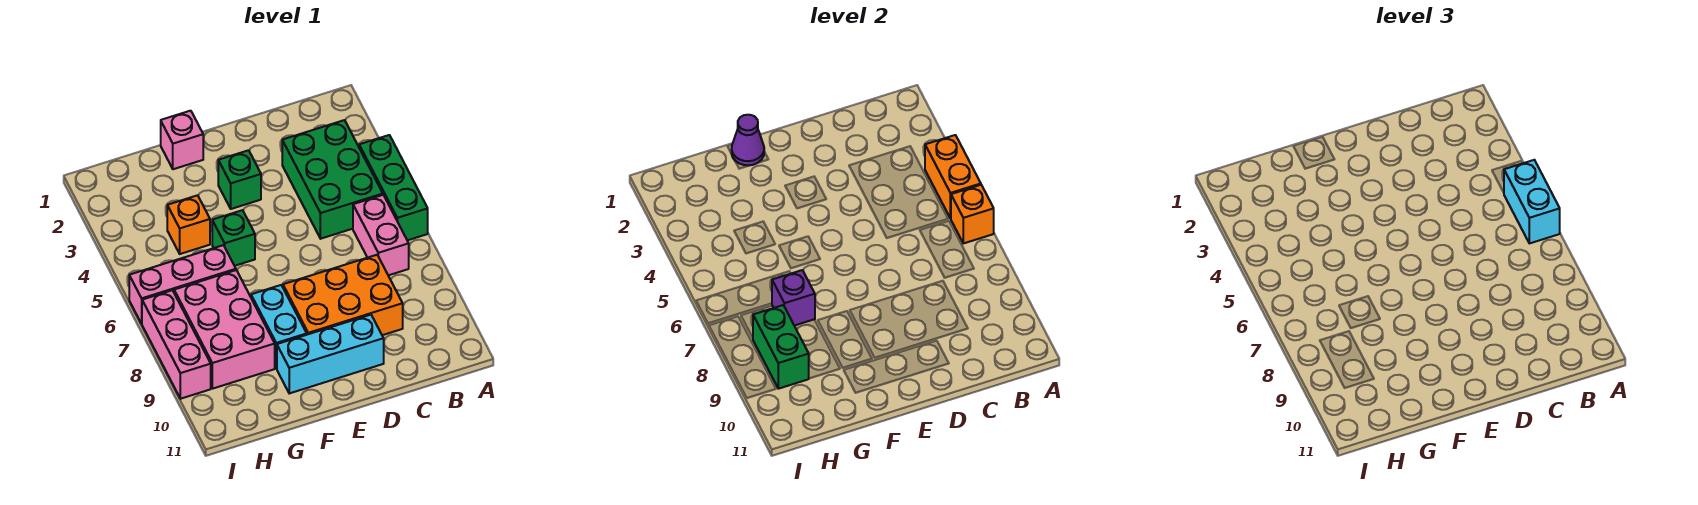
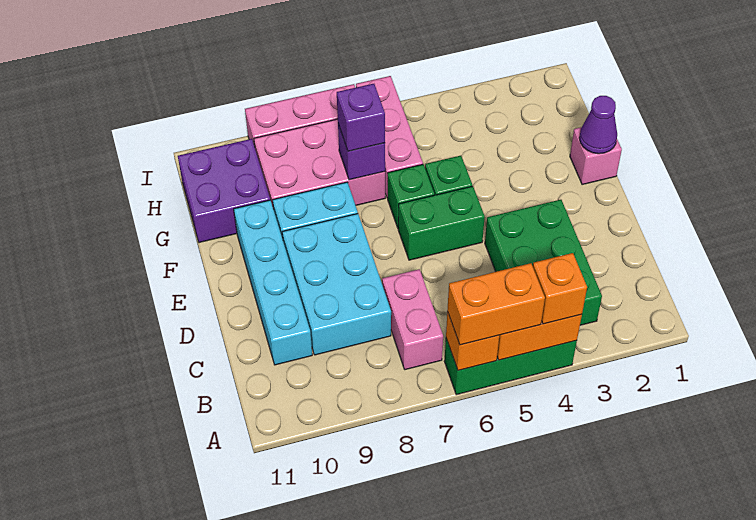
cyan brick A5:A6 level 3 -> orange brick A5:A6 level 3
green brick B3:C5 level 1 -> green brick B3:D4 level 1
pink brick B6:B7 level 1 -> pink brick B7:C7 level 1
orange brick C8:E9 level 1 -> cyan brick C8:E9 level 1
cyan brick D10:F10 level 1 -> cyan brick C10:F10 level 1
green brick E3 level 1 -> green brick F6 level 1
orange brick G4 level 1 -> orange brick A4 level 3
none -> purple brick G7 level 3
none -> purple brick G10:H11 level 1
green brick H8:H9 level 2 -> green brick E5:E6 level 1

